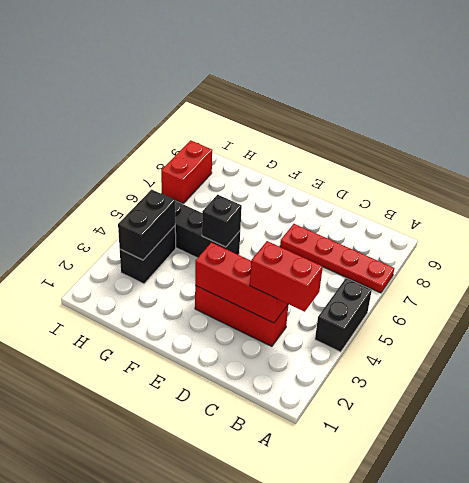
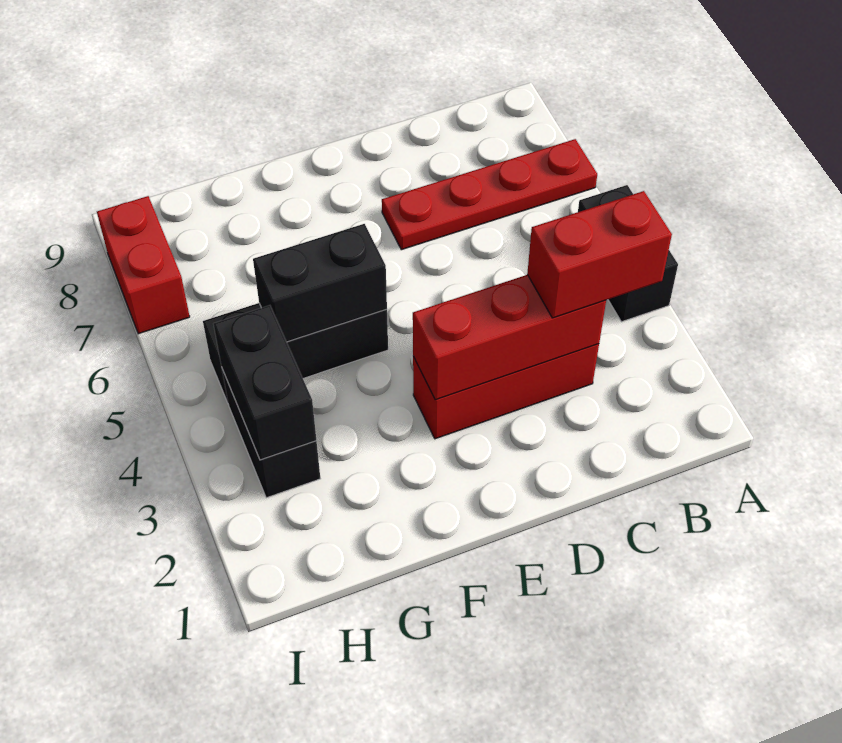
black brick F5 level 2 -> black brick F5:G5 level 2

